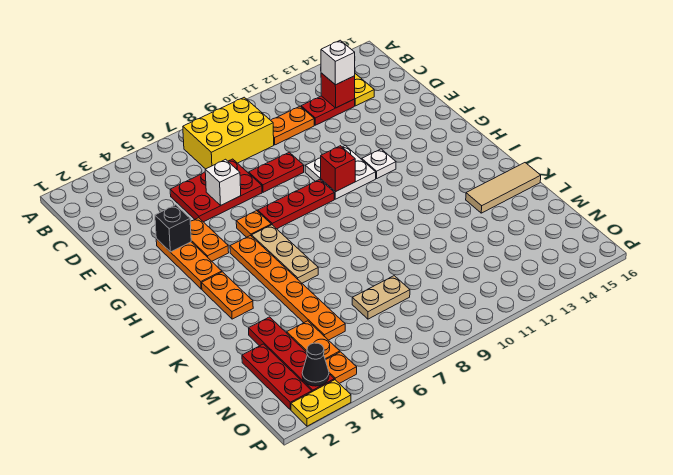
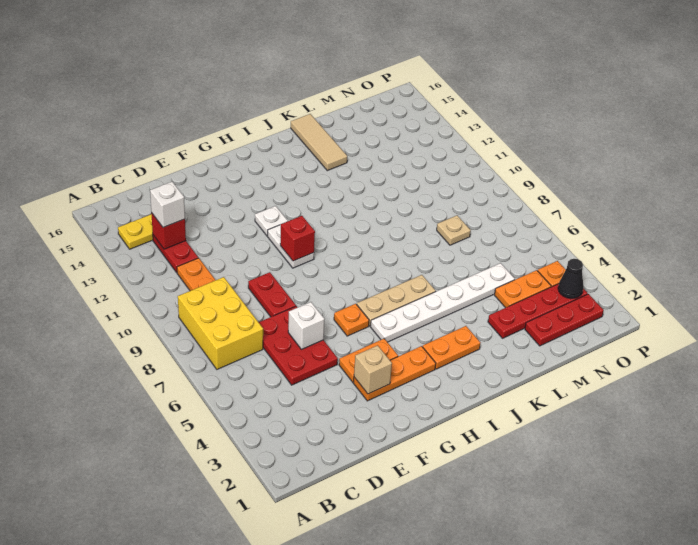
black brick F3 level 2 -> tan brick F3 level 2
white plate F10:G11 level 1 -> white plate G10:G11 level 1
red plate G7:G9 level 1 -> none
orange plate H5:M5 level 1 -> white plate H5:M5 level 1
tan plate M7:M8 level 1 -> tan plate M8 level 1
yellow plate P2:P3 level 1 -> none

